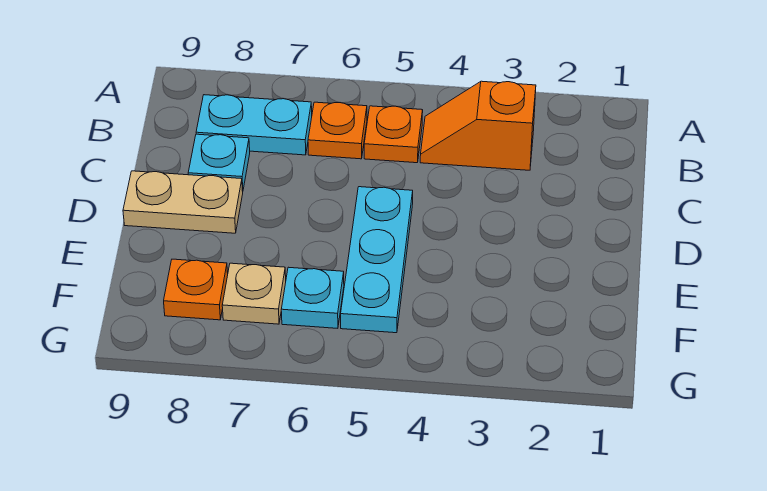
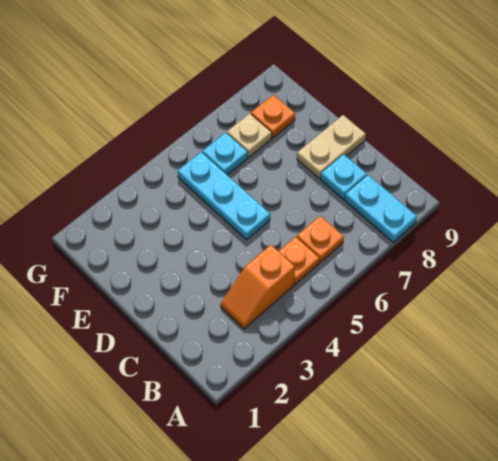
orange slope B3:B4 level 1 top 3 -> orange slope B3:B4 level 1 top 4
cyan plate B7:B8 level 1 -> cyan plate A8:B8 level 1

